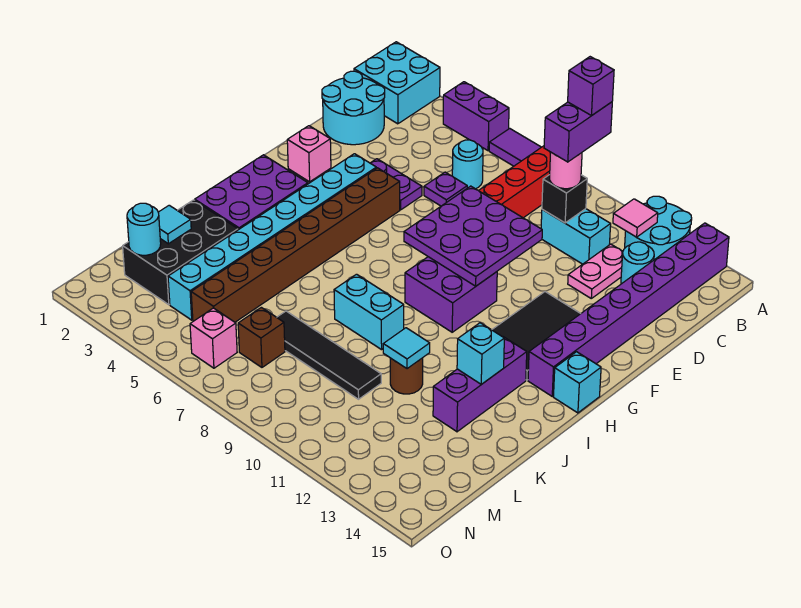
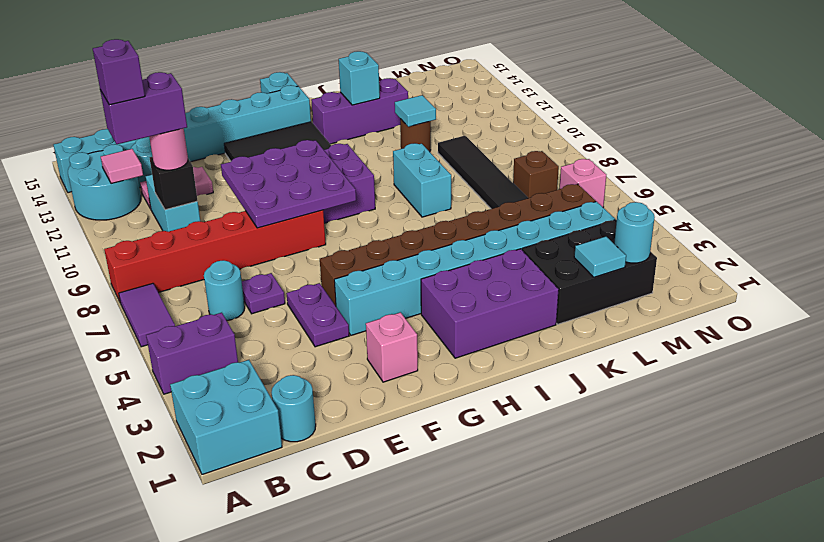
purple brick A4:A5 level 1 -> purple brick A4:B4 level 1
purple brick A14:H14 level 1 -> cyan brick A14:H14 level 1
cyan round brick C1:D2 level 1 -> cyan round brick C1 level 1

